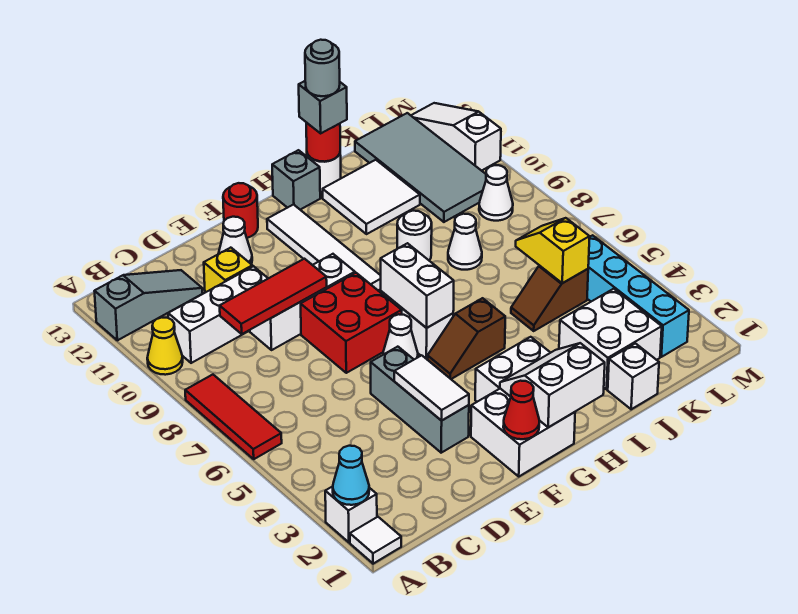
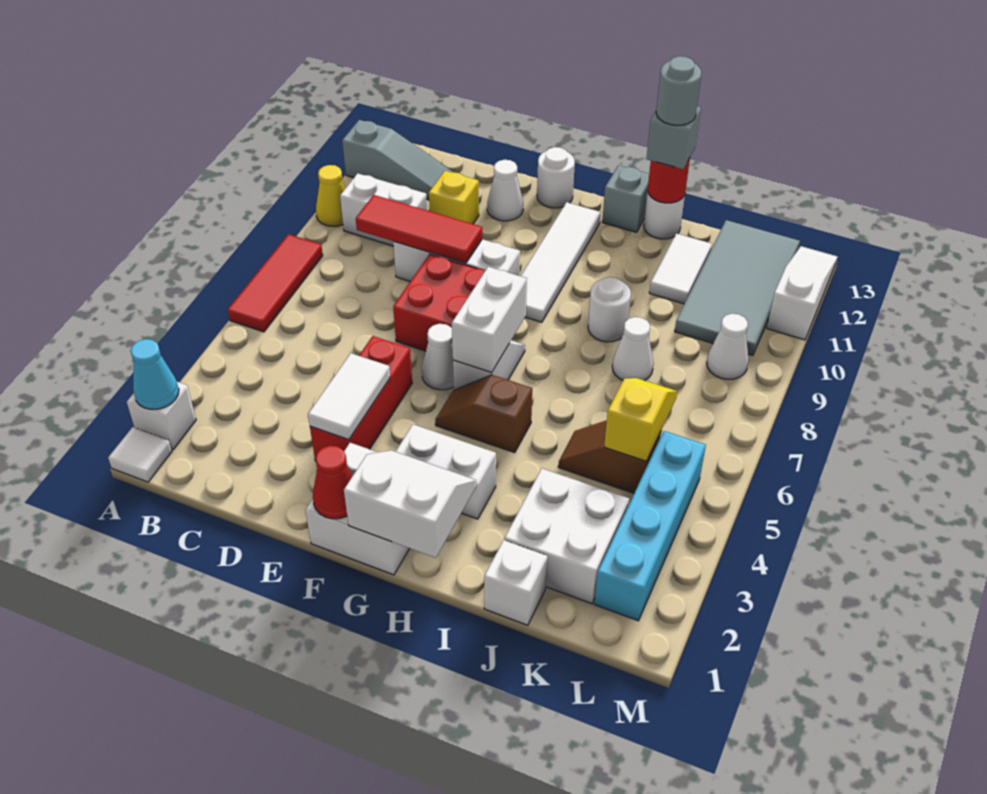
white brick B10:D10 level 1 -> white brick B10:C10 level 1
grey brick E3:E5 level 1 -> red brick E3:E5 level 1
red round brick F13 level 1 -> white round brick F13 level 1
white tile I11:J12 level 1 -> white tile J11:J12 level 1

